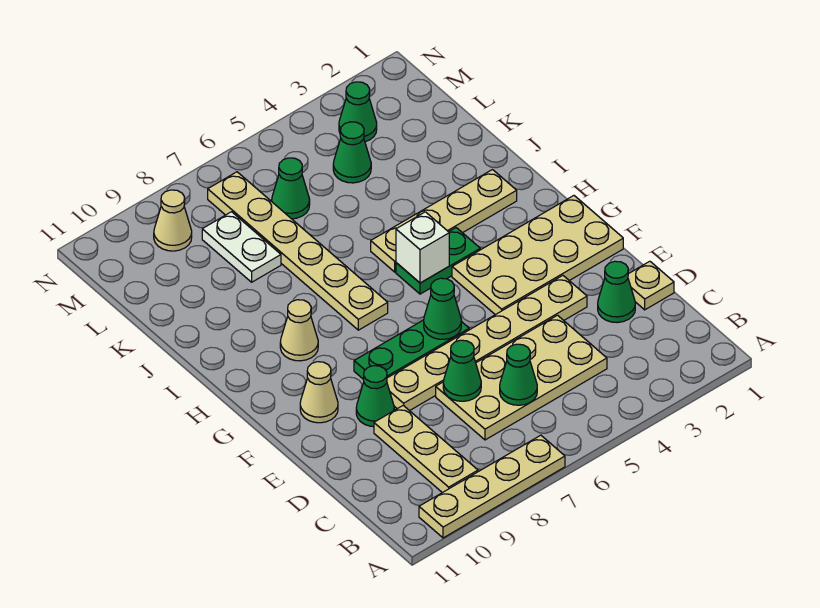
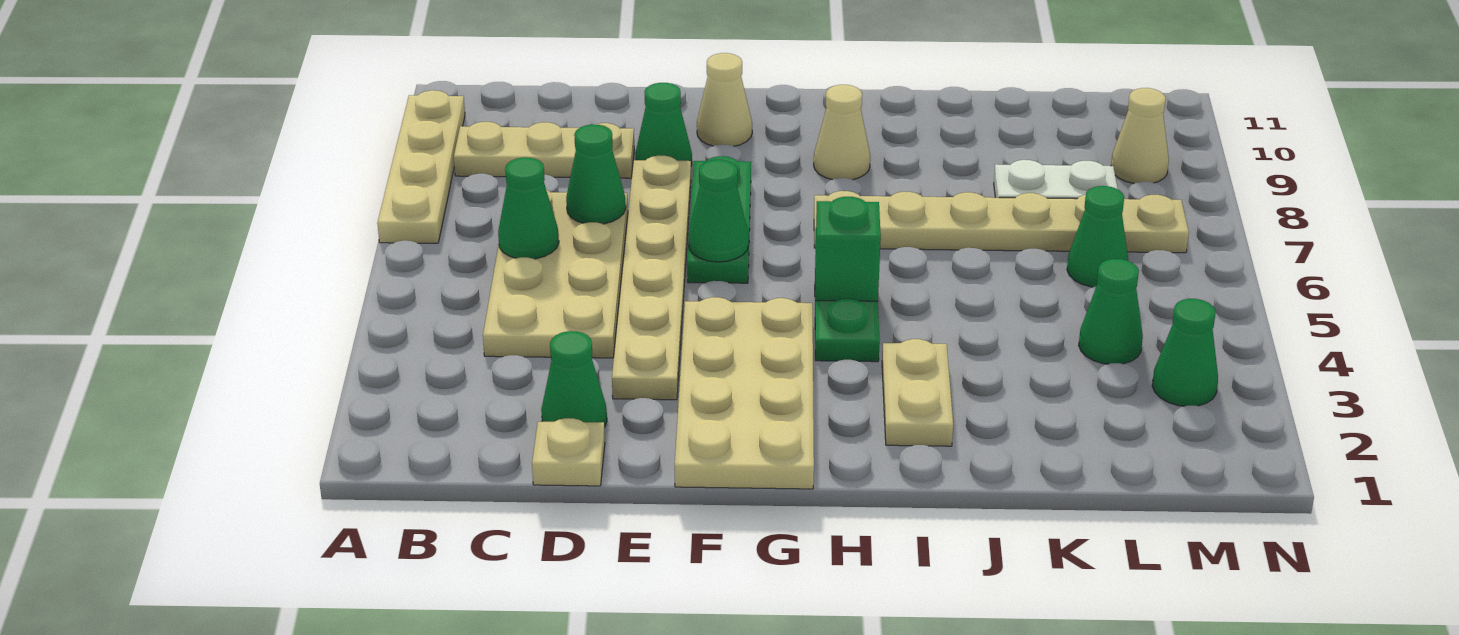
white brick H5 level 2 -> green brick H5 level 2
tan plate I2:I5 level 1 -> tan plate I2:I3 level 1

